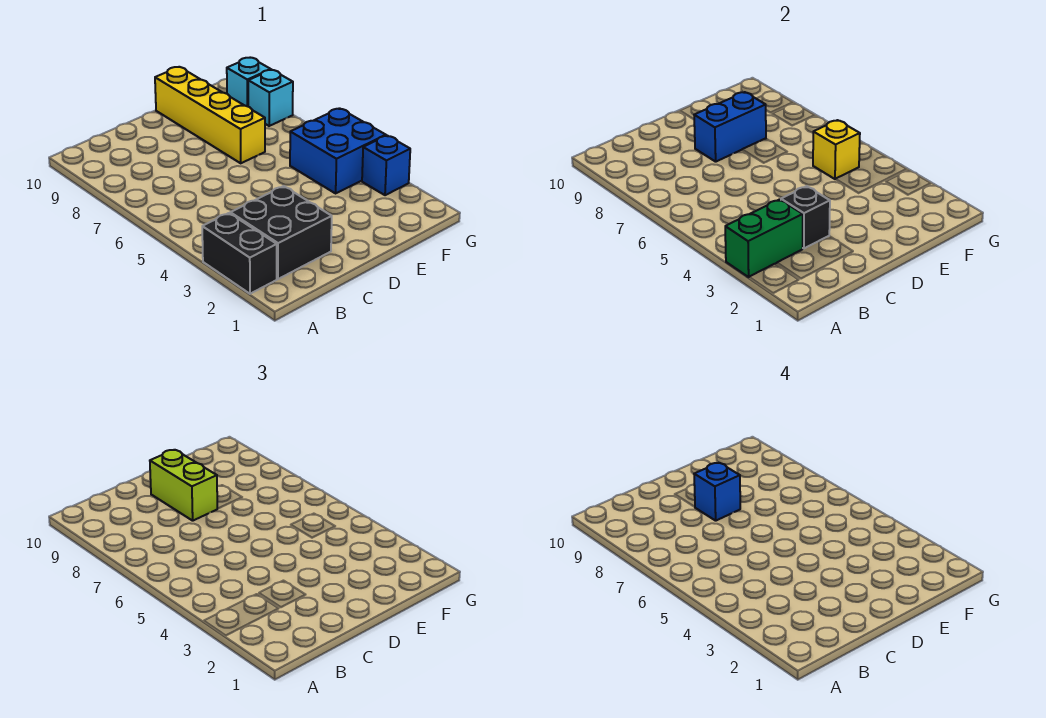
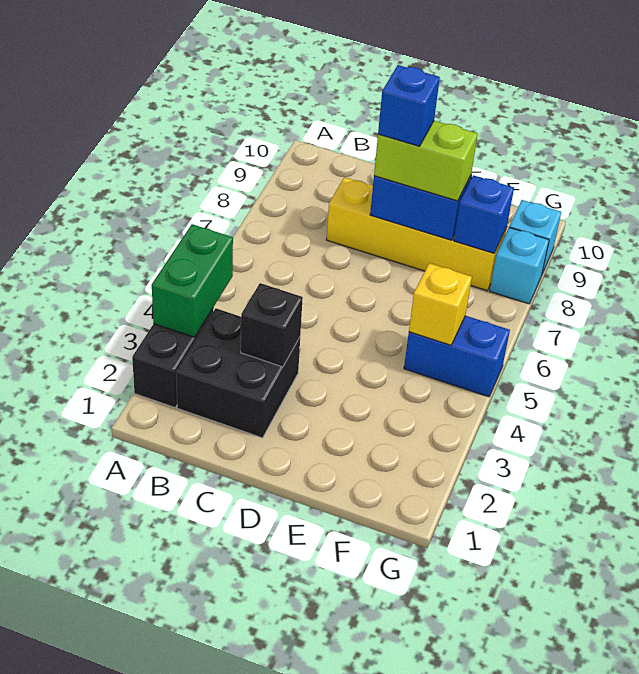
green brick A3:B3 level 2 -> green brick A3:A4 level 2
lime brick D8:D9 level 3 -> lime brick D8:E8 level 3
yellow brick E7:E10 level 1 -> yellow brick C8:F8 level 1
blue brick F4:G5 level 1 -> blue brick F5:G5 level 1
blue brick G3 level 1 -> blue brick F8 level 2

